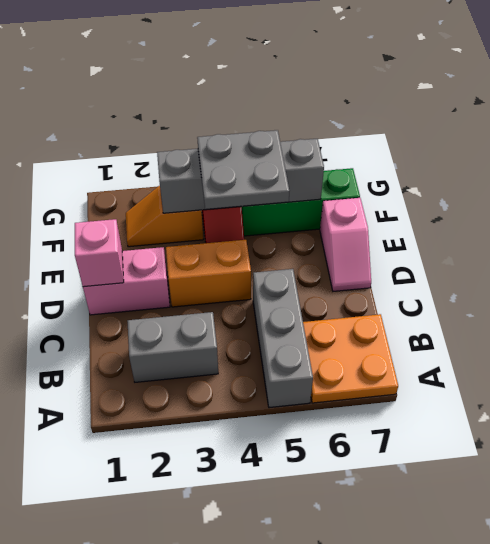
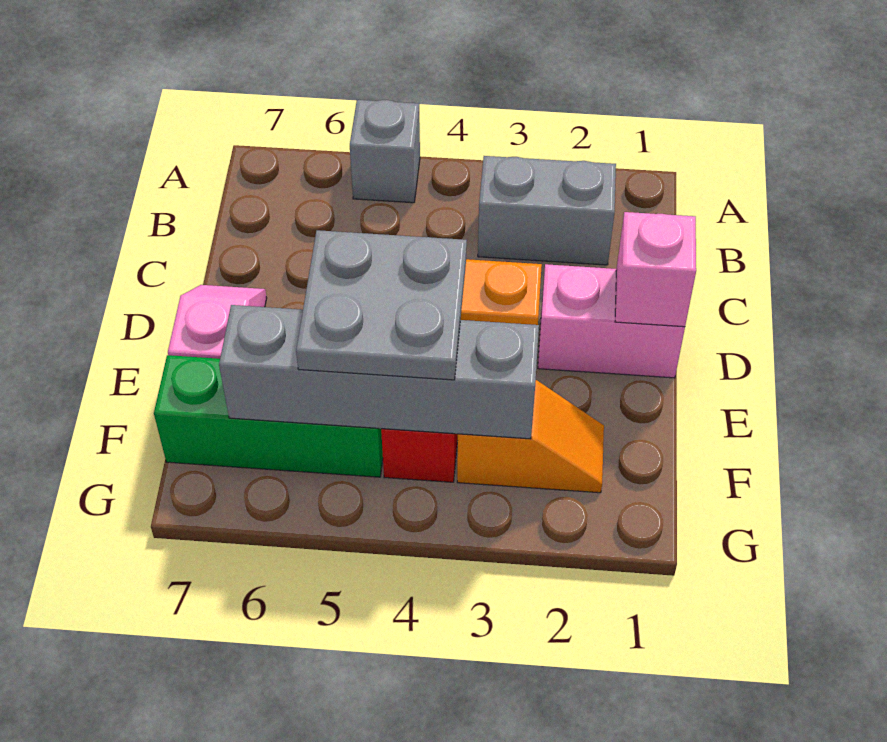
grey brick A5:C5 level 1 -> grey brick A5 level 1
orange plate A6:B7 level 1 -> none

